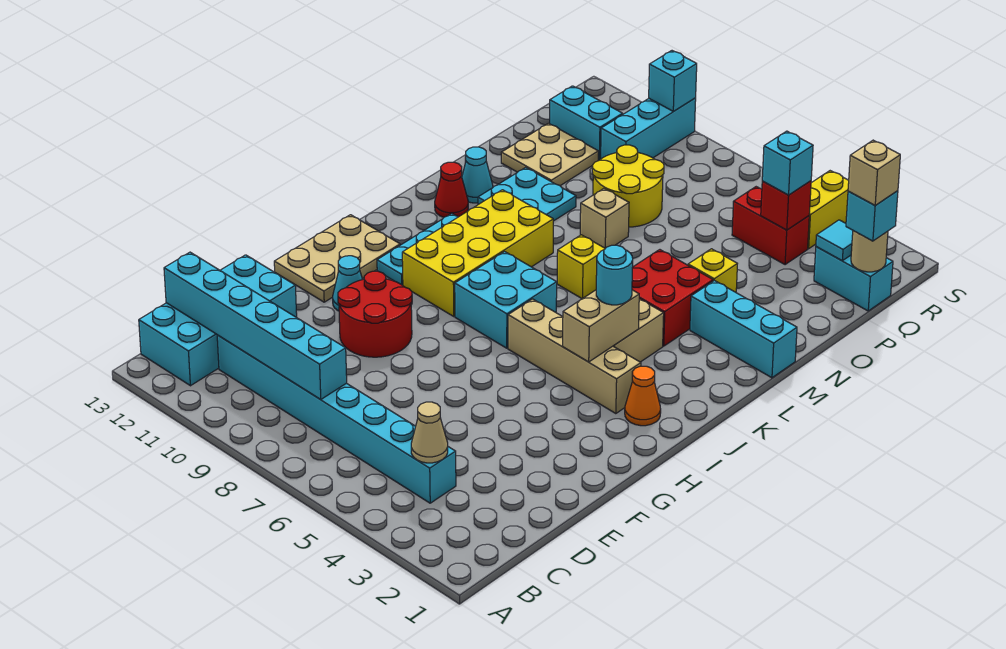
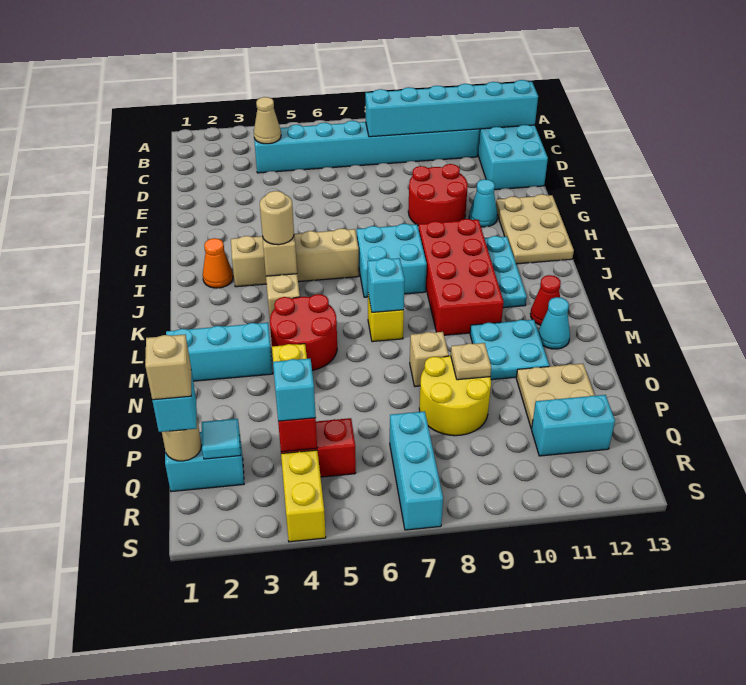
yellow brick I9:L10 level 1 -> red brick I9:L10 level 1
cyan round brick J4 level 3 -> tan round brick J4 level 3
red brick L4:M5 level 1 -> red round brick L4:M5 level 1
none -> tan plate O9 level 2
cyan brick Q10:S10 level 1 -> cyan brick Q7:S7 level 1
cyan brick S10 level 2 -> cyan brick L7 level 2

